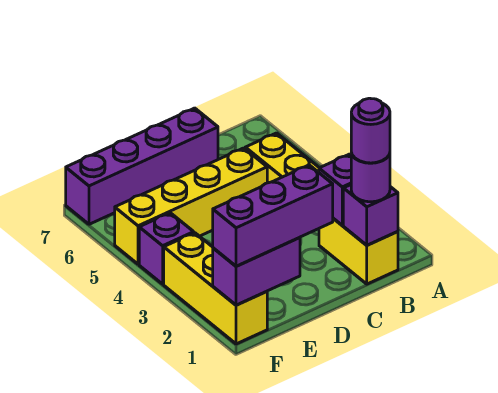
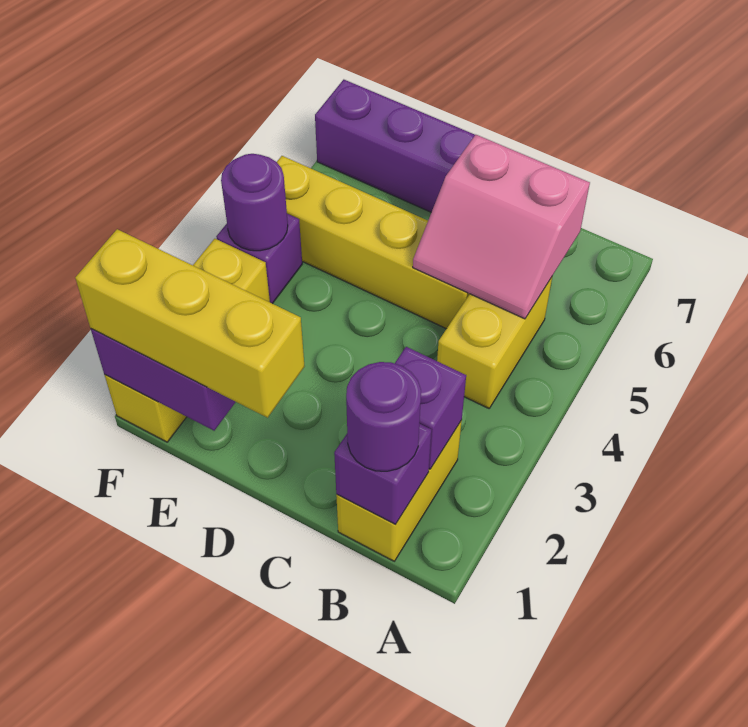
purple round brick B1 level 4 -> purple round brick F4 level 2
none -> pink slope B5:C6 level 2 top 6
purple brick D1:F1 level 3 -> yellow brick D1:F1 level 3

